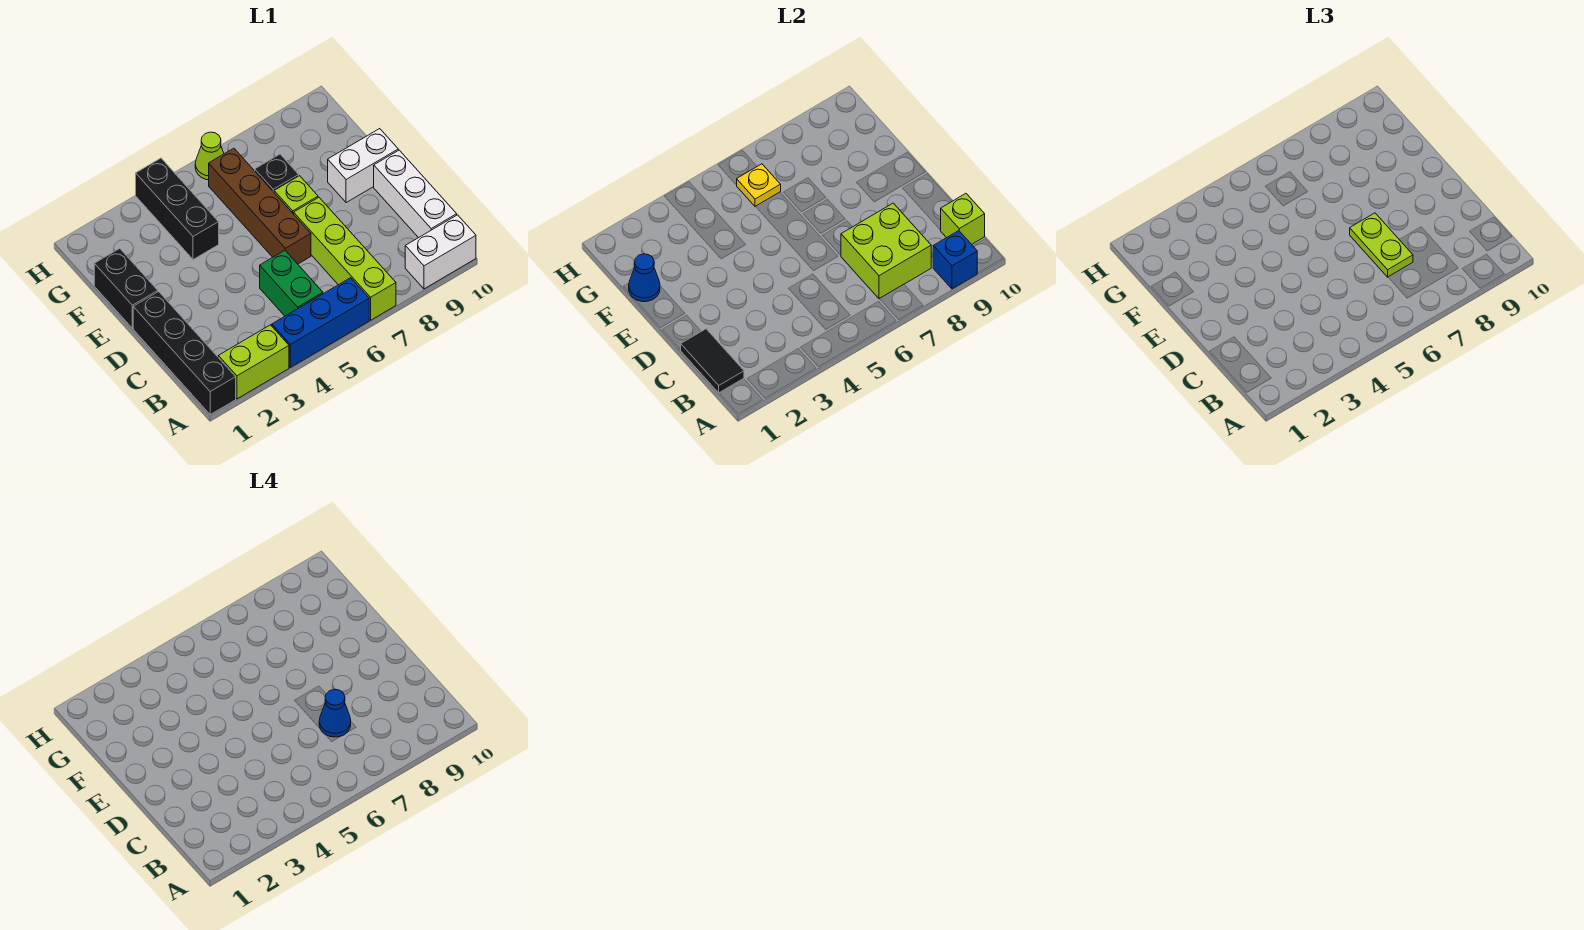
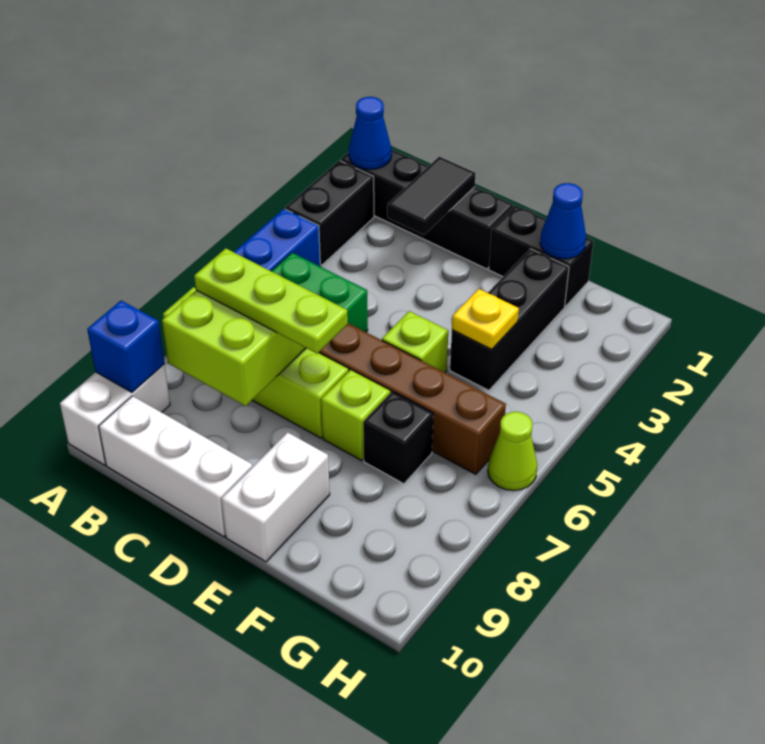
lime brick A2:A3 level 1 -> black brick A2:A3 level 1
black tile B1:C1 level 2 -> black tile C1:C2 level 2
lime brick B10 level 2 -> lime brick E5 level 1
lime plate C7:D7 level 3 -> lime plate B7:D7 level 3
blue cone C7 level 4 -> blue cone A1 level 2
black brick F4:H4 level 1 -> black brick F2:F4 level 1
yellow plate G6 level 2 -> yellow plate F4 level 2

